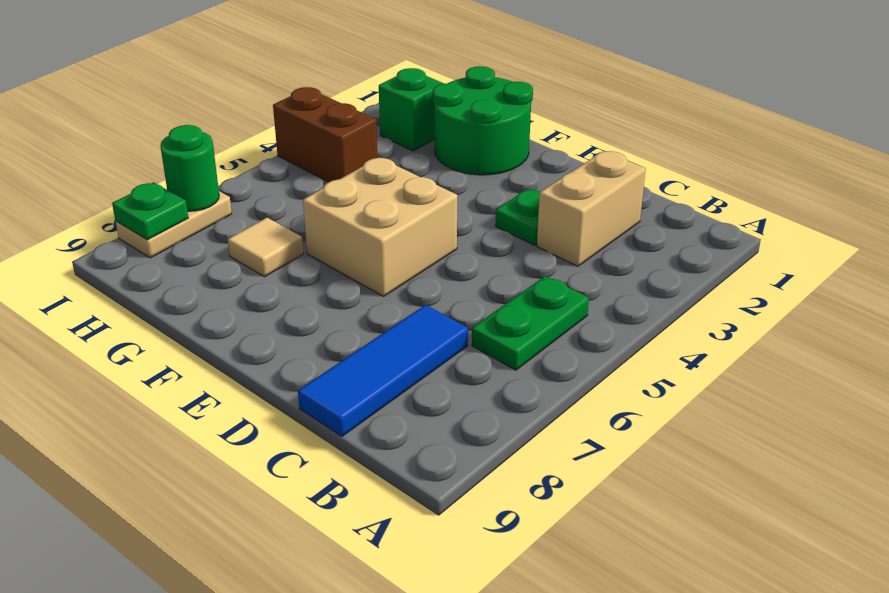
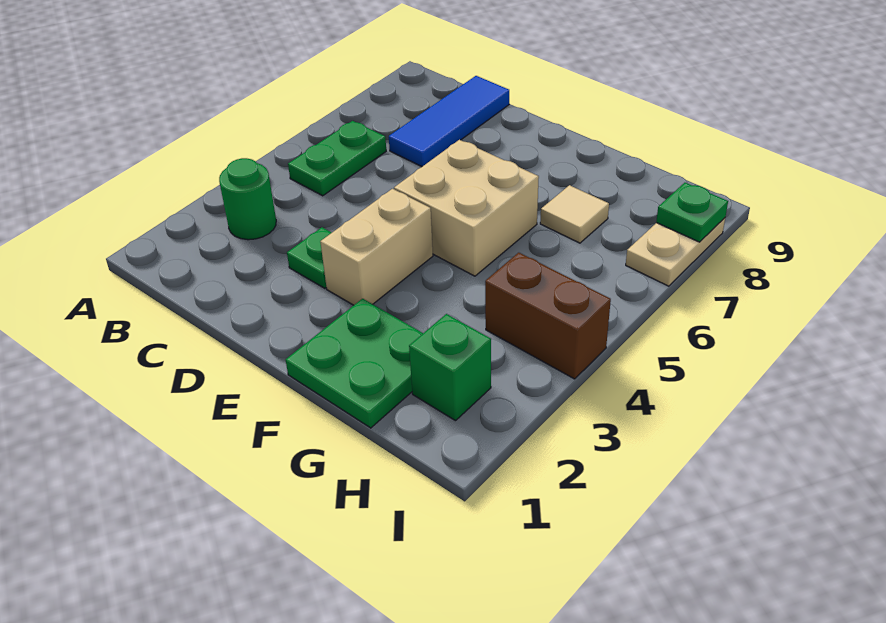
tan brick C2:C3 level 1 -> tan brick E3:E4 level 1
green round brick F1:G2 level 1 -> green plate F1:G2 level 1
green round brick I7 level 2 -> green round brick B3 level 1

